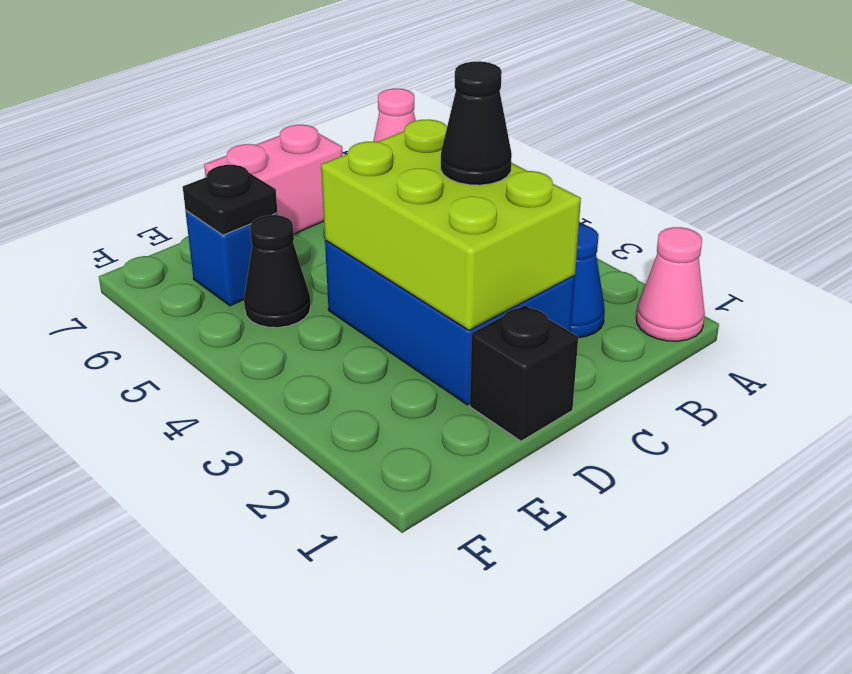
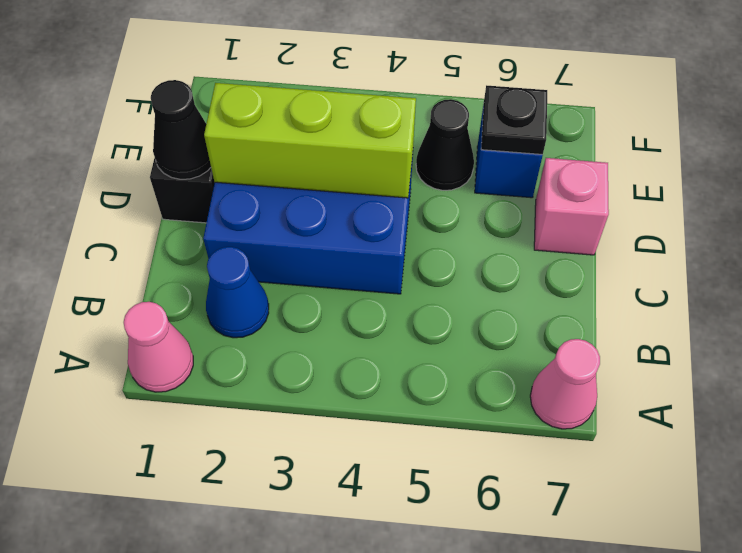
lime brick C2:D4 level 2 -> lime brick D2:D4 level 2
black cone C3 level 3 -> black cone D1 level 2
pink brick C7:D7 level 1 -> pink brick D7 level 1

